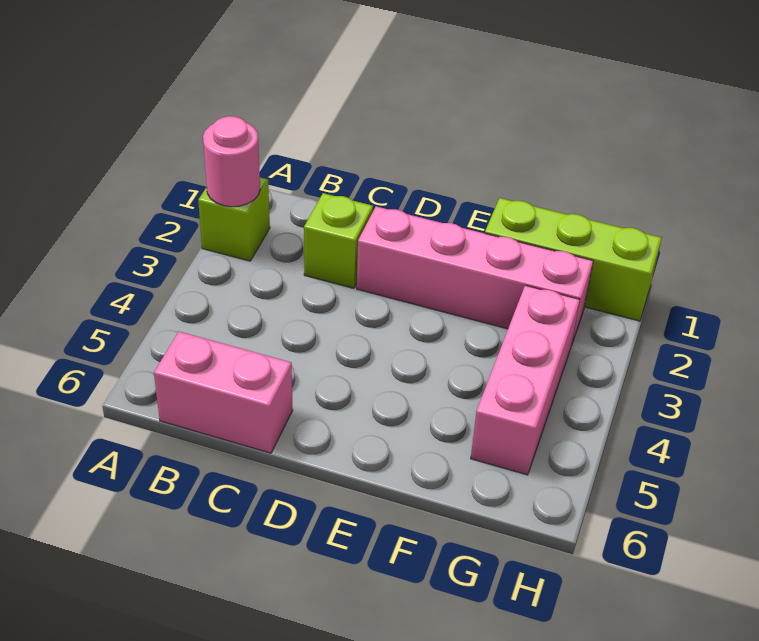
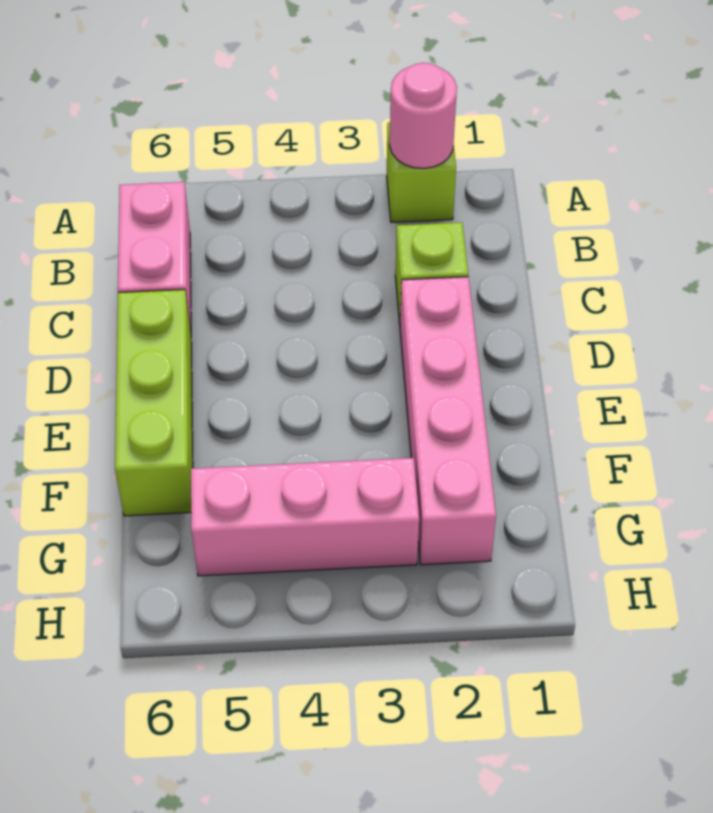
lime brick F1:H1 level 1 -> lime brick D6:F6 level 1

